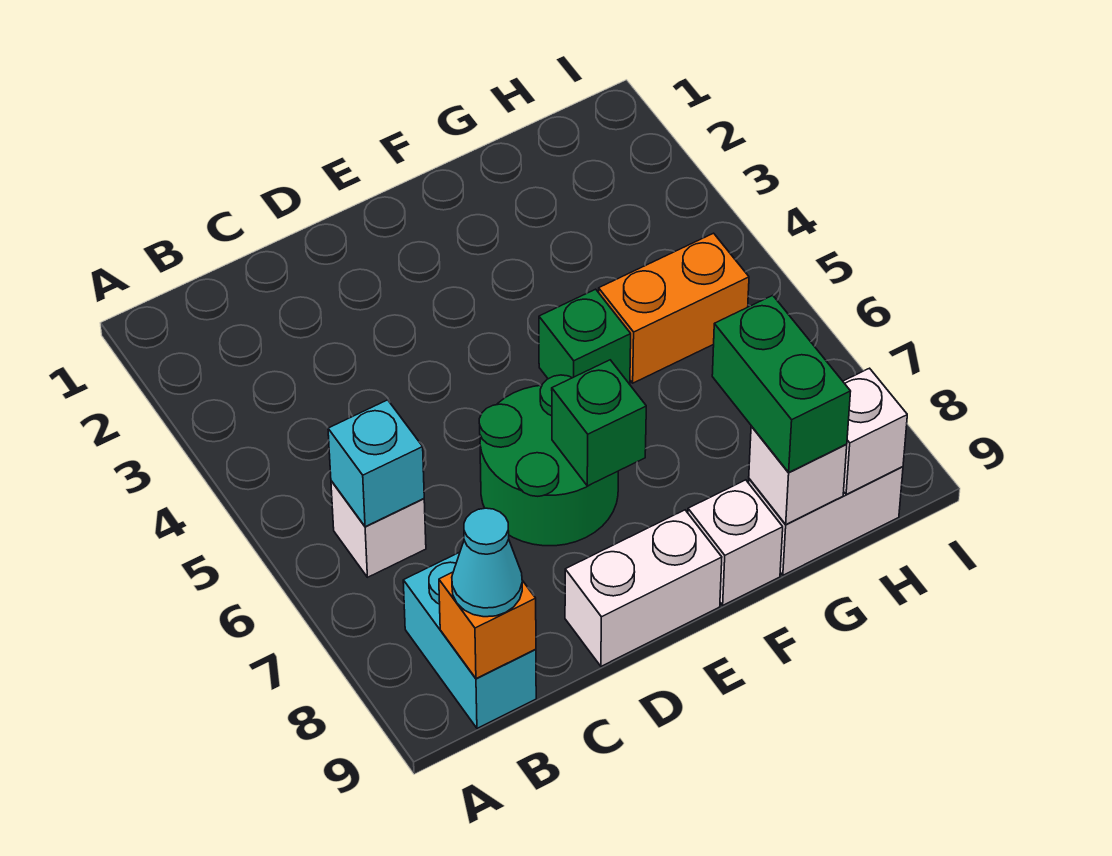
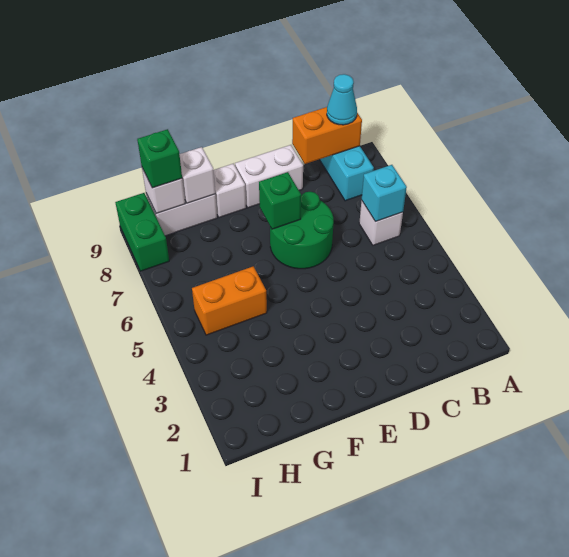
orange brick B9 level 2 -> orange brick B9:C9 level 2
green brick F5 level 1 -> green brick H9 level 3
green brick G8:G9 level 3 -> green brick I8:I9 level 1

